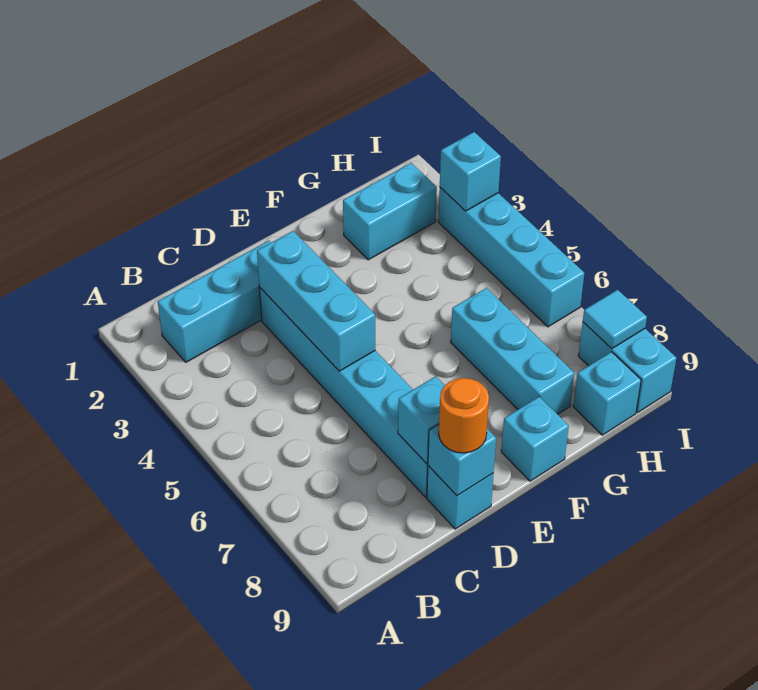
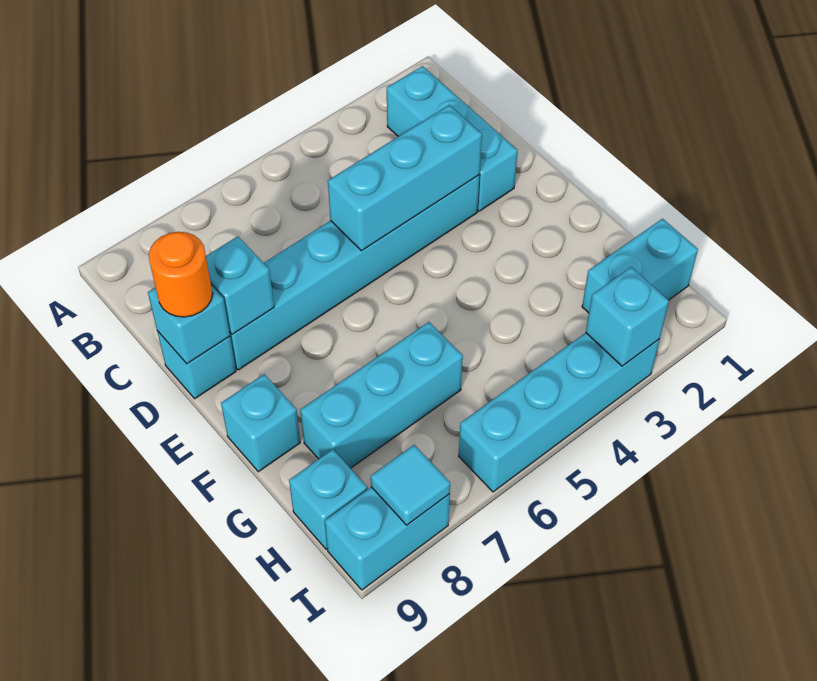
cyan brick G2:H2 level 1 -> cyan brick H1:H2 level 1

